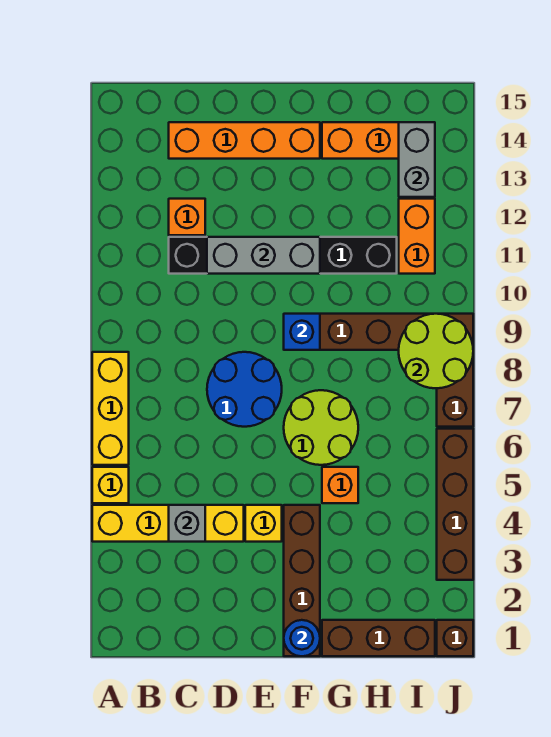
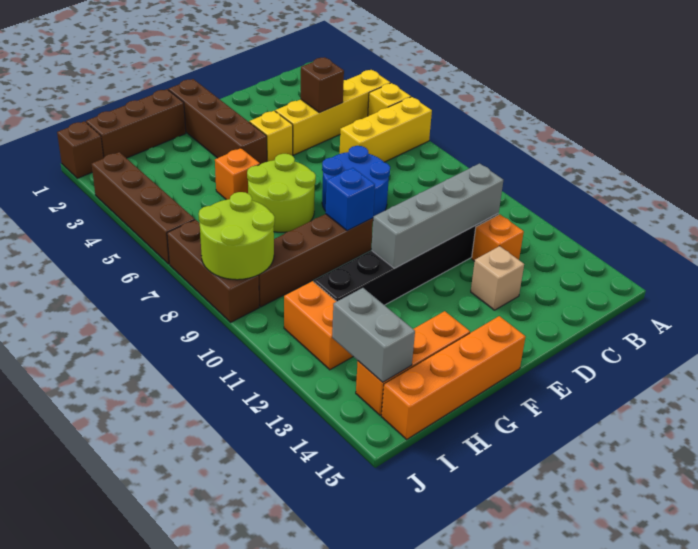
yellow brick A6:A8 level 1 -> yellow brick A6:C6 level 1
grey brick C4 level 2 -> brown brick C4 level 2
orange brick C14:F14 level 1 -> orange brick F15:I15 level 1
grey brick D11:F11 level 2 -> grey brick C11:F11 level 2
none -> tan brick D13 level 1
blue round brick F1 level 2 -> none

